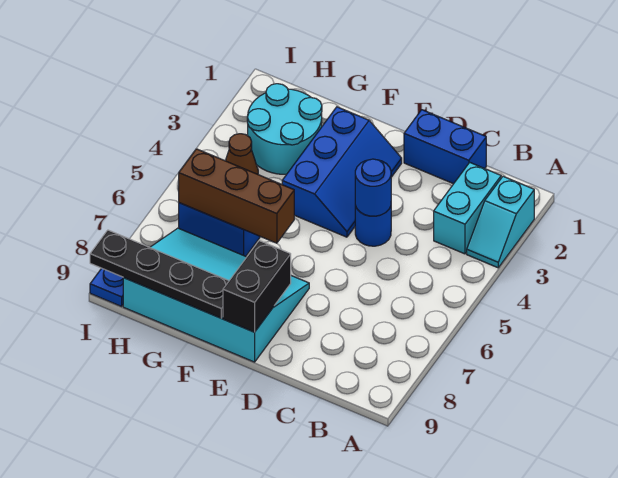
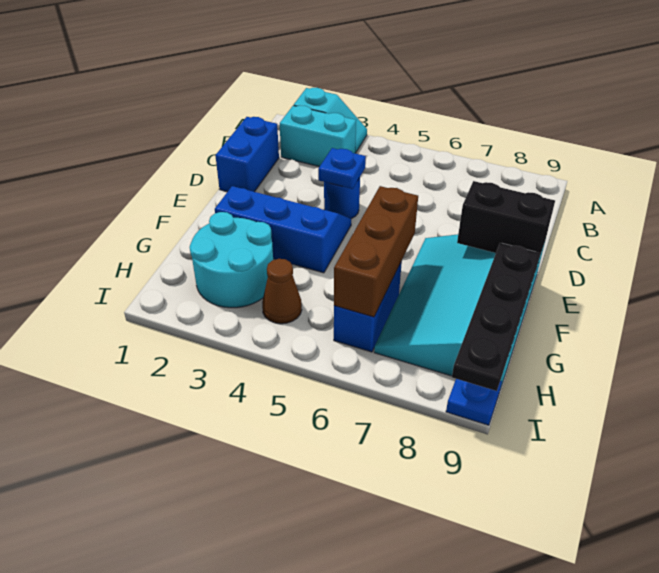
blue round brick D4 level 2 -> blue plate D4 level 2

